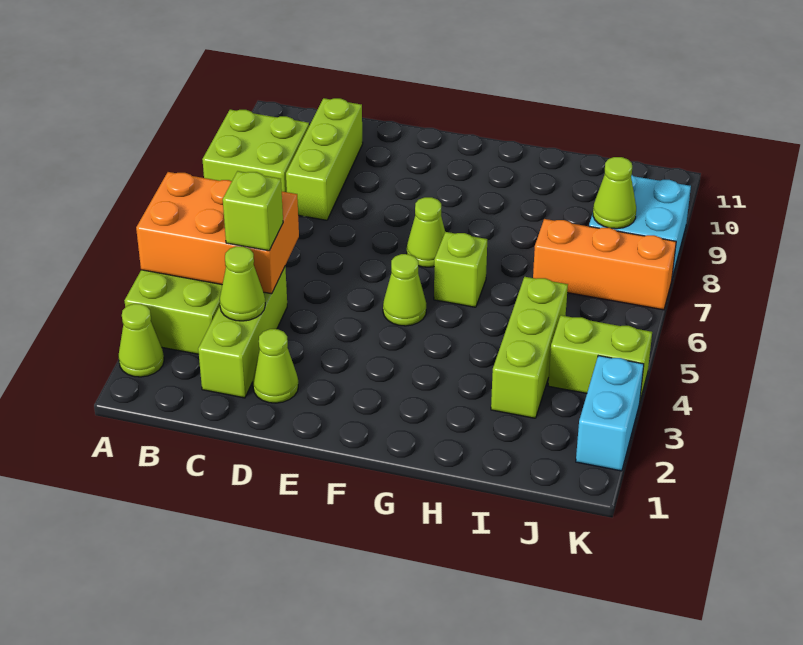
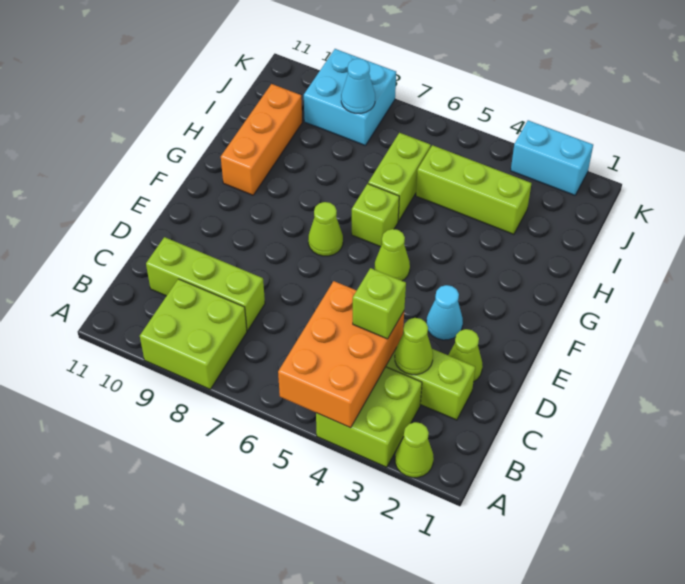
none -> cyan cone E3 level 1
orange brick I7:K7 level 1 -> orange brick G10:I10 level 1
lime brick J4:K4 level 1 -> lime brick H6:I6 level 1
lime cone J8 level 2 -> cyan cone J8 level 2

